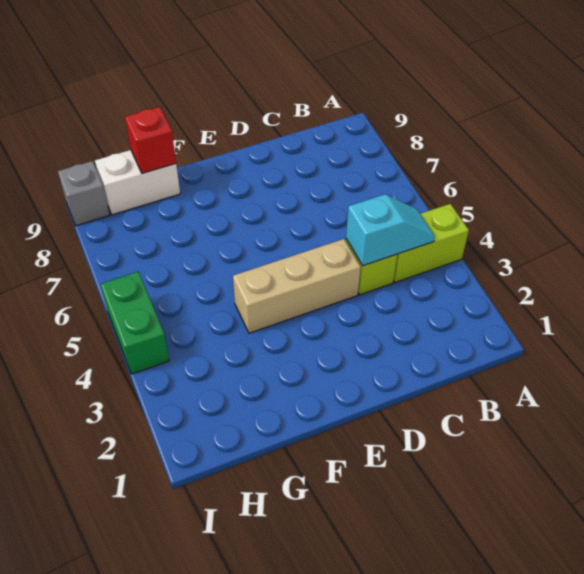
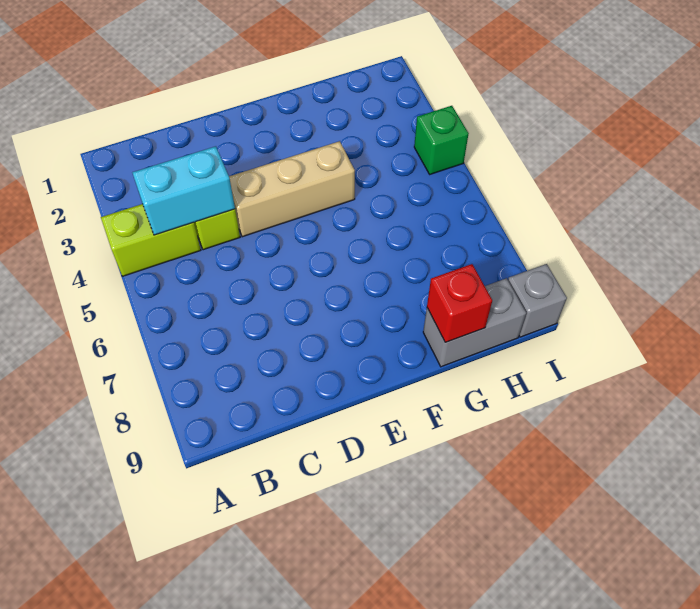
cyan slope B4:C4 level 2 top C -> cyan brick B4:C4 level 2
white brick G9:H9 level 1 -> grey brick G9:H9 level 1
green brick I4:I5 level 1 -> green brick I4 level 1

